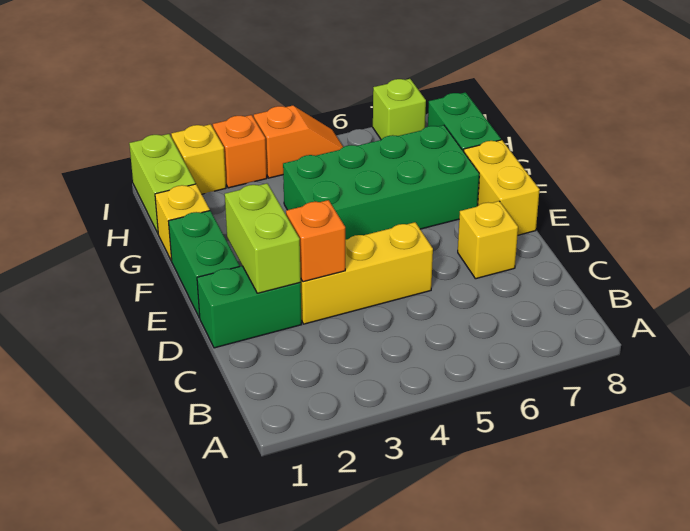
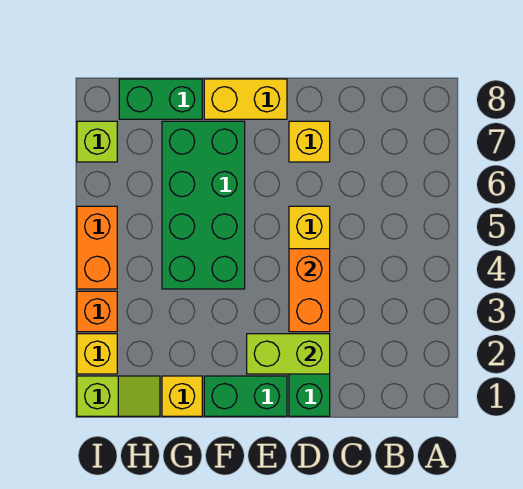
orange brick D3 level 2 -> orange brick D3:D4 level 2
lime brick H1:I1 level 1 -> lime slope H1:I1 level 1 top I
orange slope I4:I5 level 1 top 4 -> orange brick I4:I5 level 1

